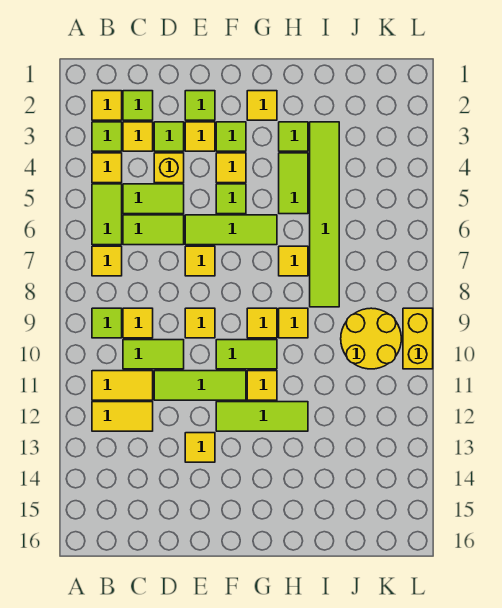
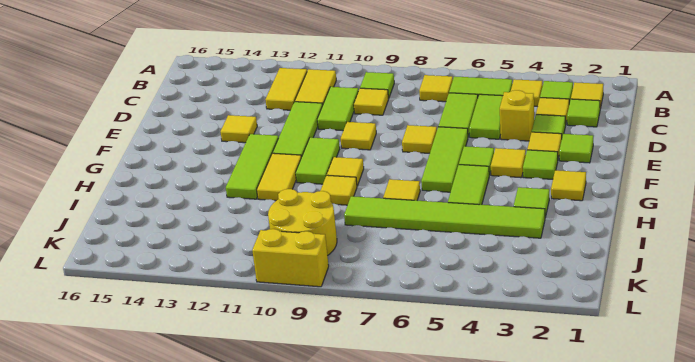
yellow tile G11 level 1 -> yellow tile G11:H11 level 1
lime tile H4:H5 level 1 -> lime tile G5:H5 level 1

